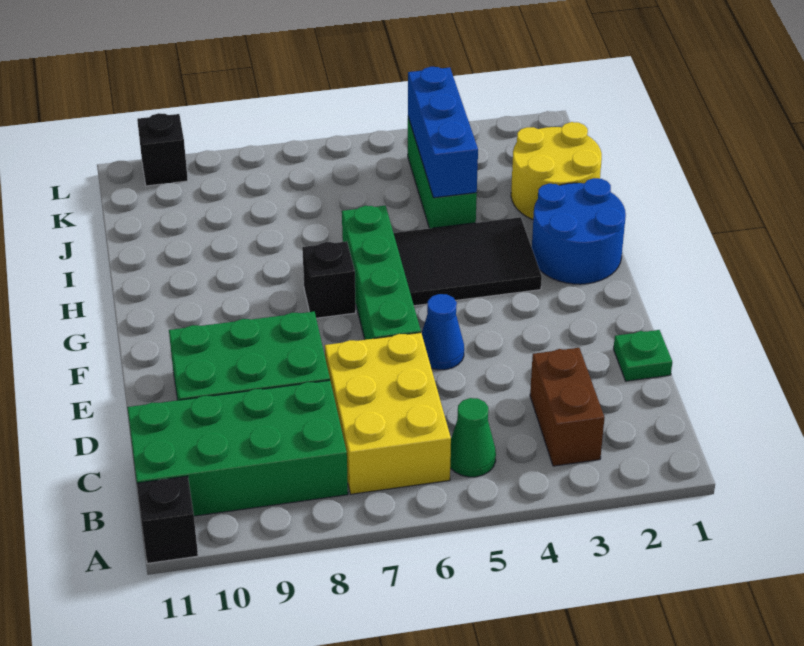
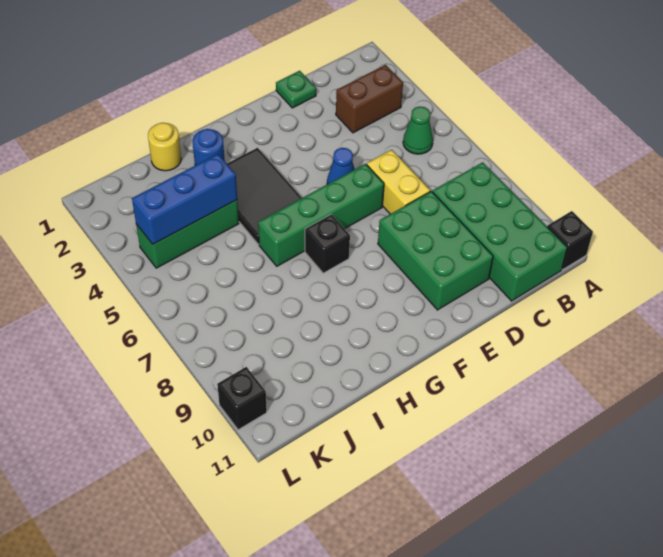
yellow brick B6:D7 level 1 -> yellow brick D6:D7 level 1
blue round brick G1:H2 level 1 -> blue round brick H2 level 1
yellow round brick I1:J2 level 1 -> yellow round brick I1 level 1

